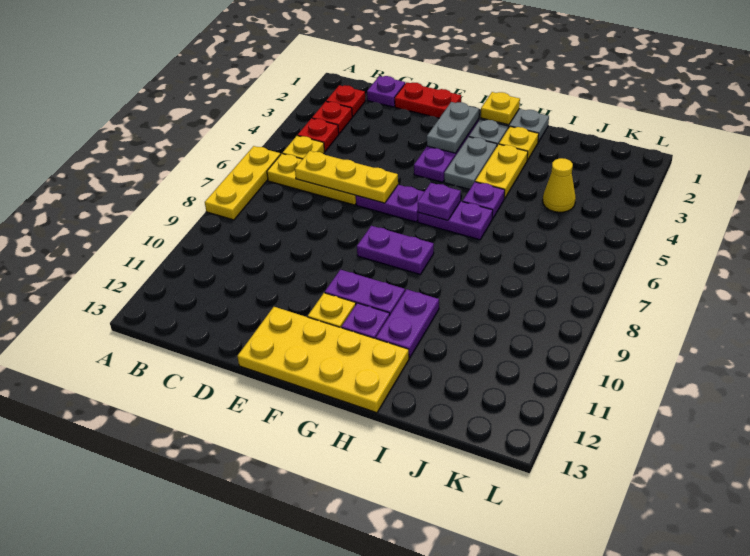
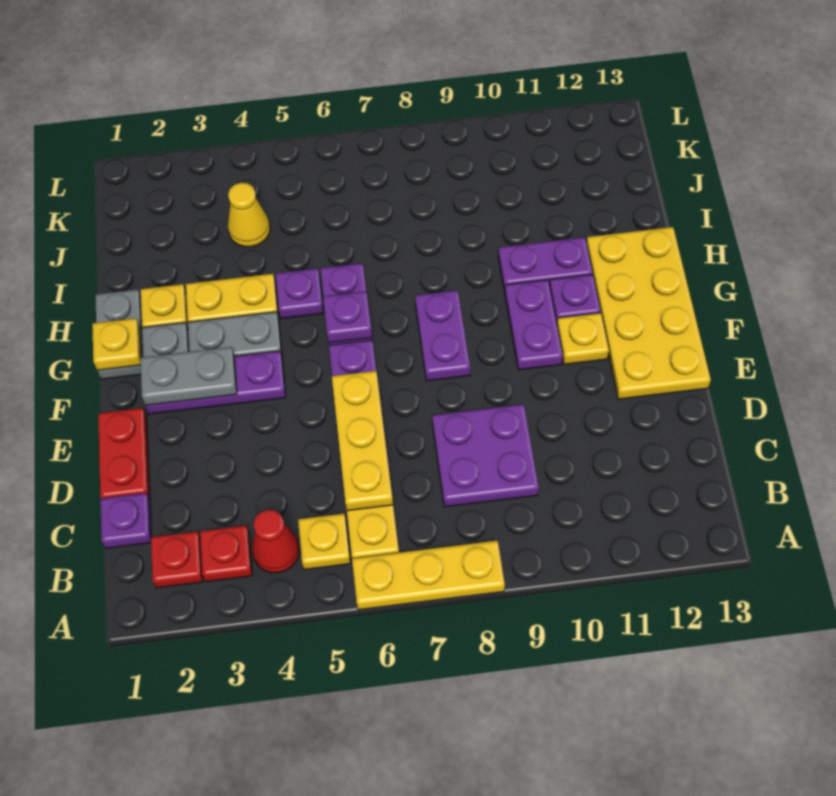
red plate B4 level 1 -> red cone B4 level 1
none -> purple plate C8:D9 level 1

